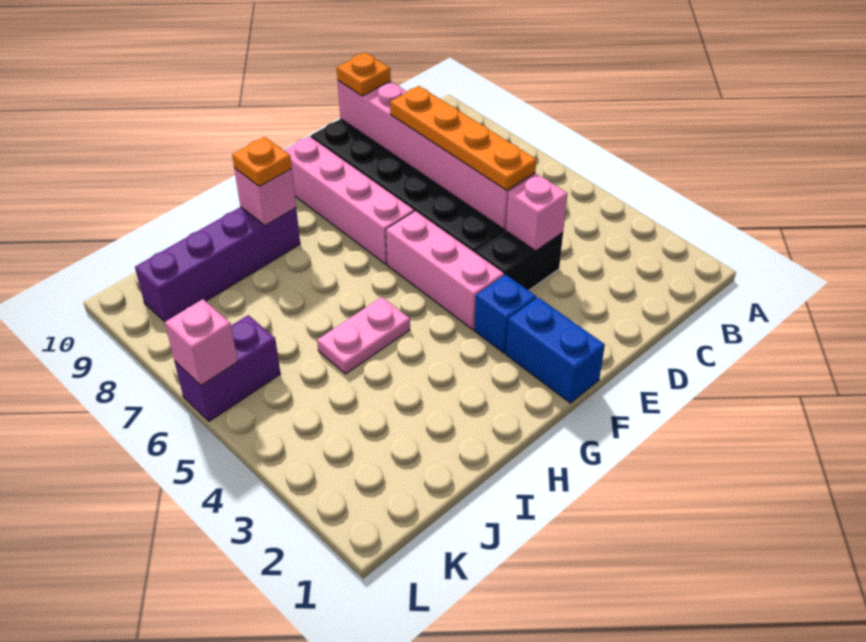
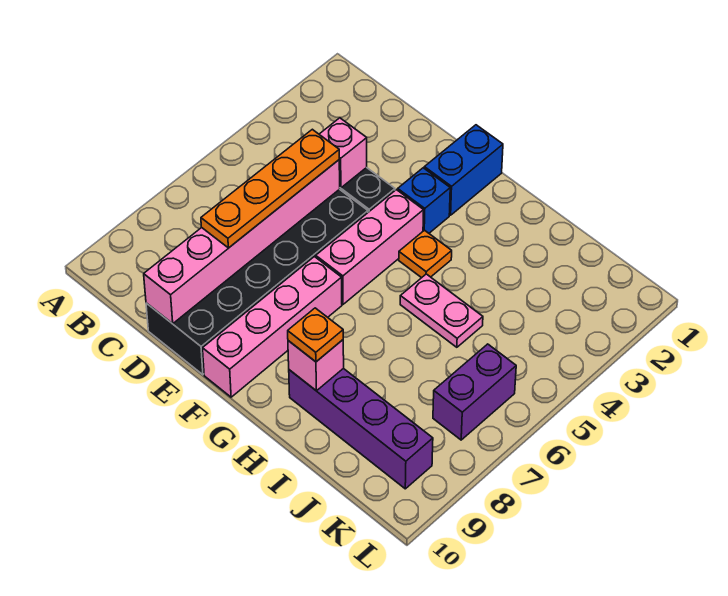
orange plate D10 level 3 -> orange plate G4 level 1
purple brick K6:L6 level 1 -> purple brick K6:K7 level 1
pink brick L6 level 2 -> none

